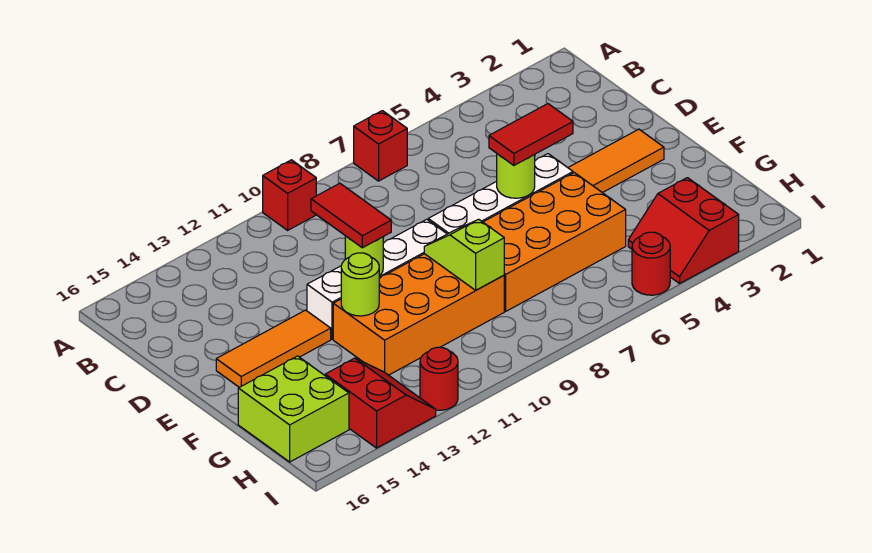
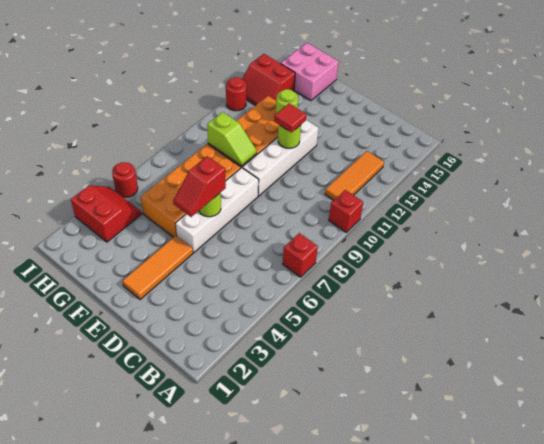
red tile D11:E11 level 3 -> red tile E11 level 3
red tile E5:E6 level 3 -> red slope E5:E6 level 3 top 6
orange tile E13:E15 level 1 -> orange tile B11:B13 level 1
lime brick G15:H16 level 1 -> pink brick G15:H16 level 1

